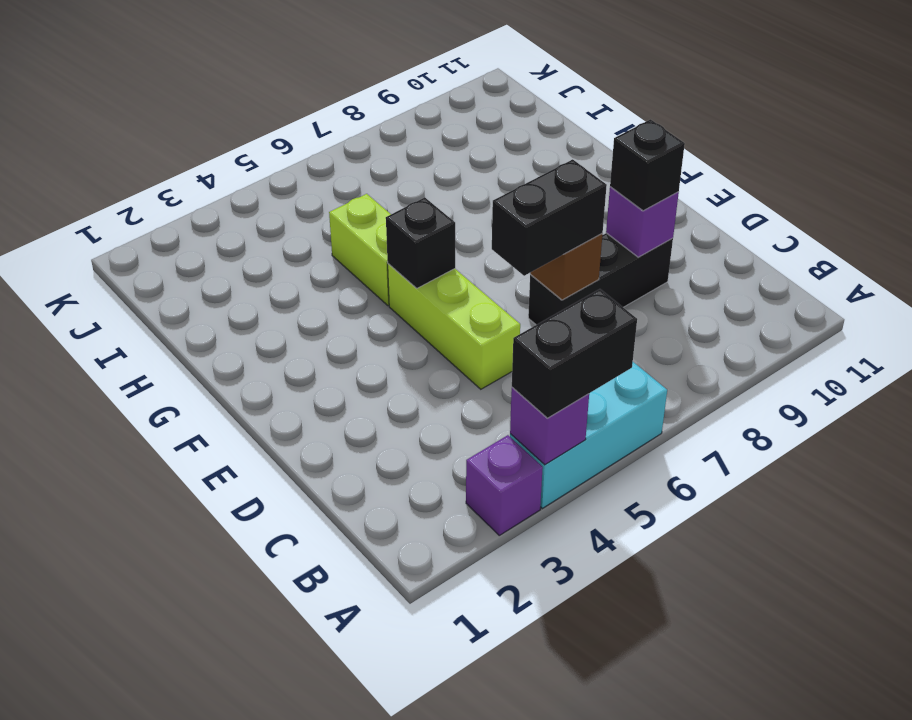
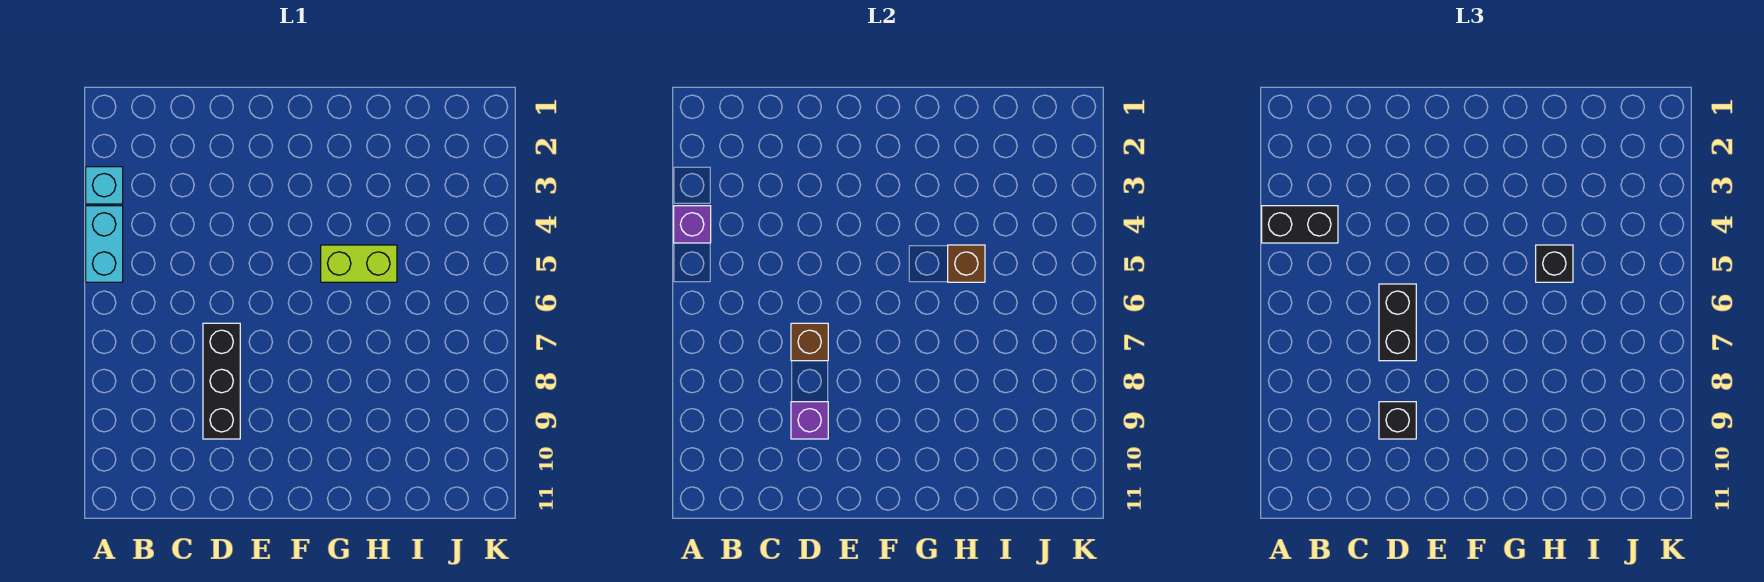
purple brick A3 level 1 -> cyan brick A3 level 1
cyan brick A4:A6 level 1 -> cyan brick A4:A5 level 1
black brick A4:A5 level 3 -> black brick A4:B4 level 3
lime brick D5:F5 level 1 -> none
black brick F5 level 2 -> black brick H5 level 3
none -> brown brick H5 level 2

